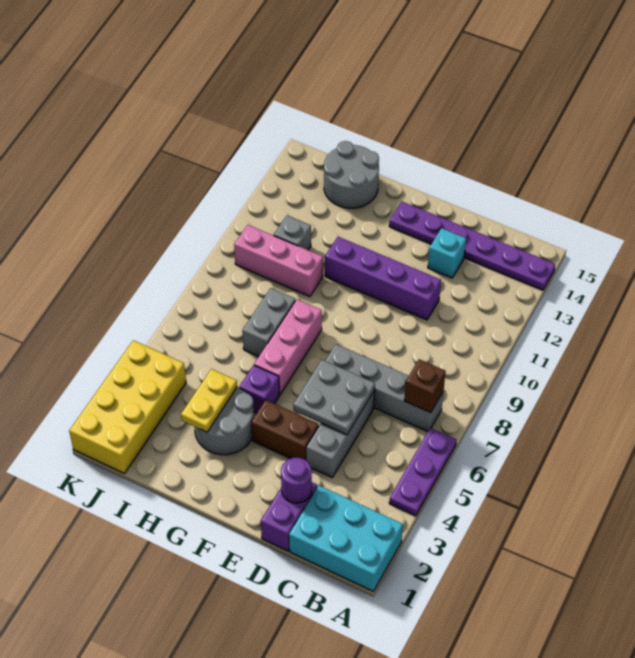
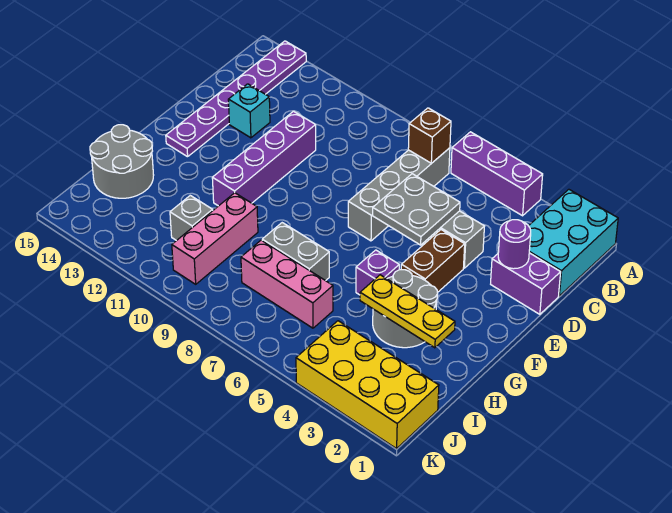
purple plate A4:A6 level 1 -> purple brick A4:A6 level 1
pink brick G6:G8 level 1 -> pink brick I6:I8 level 1
yellow plate H3:H4 level 2 -> yellow plate H2:H4 level 2

